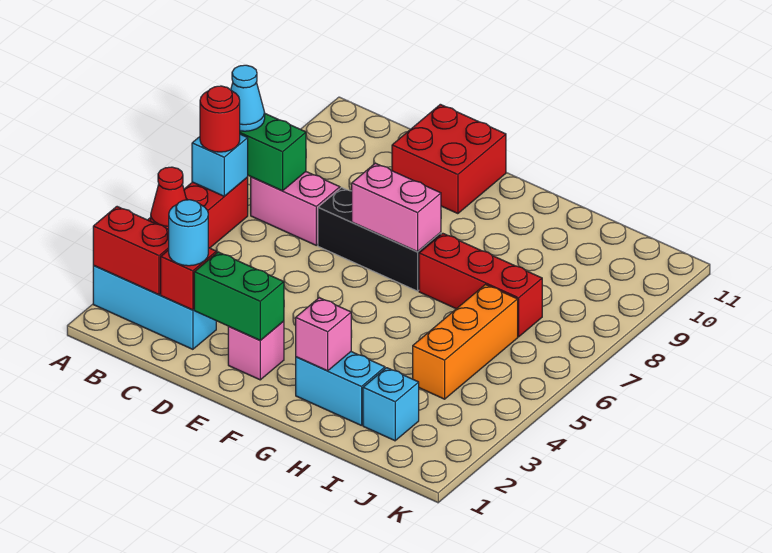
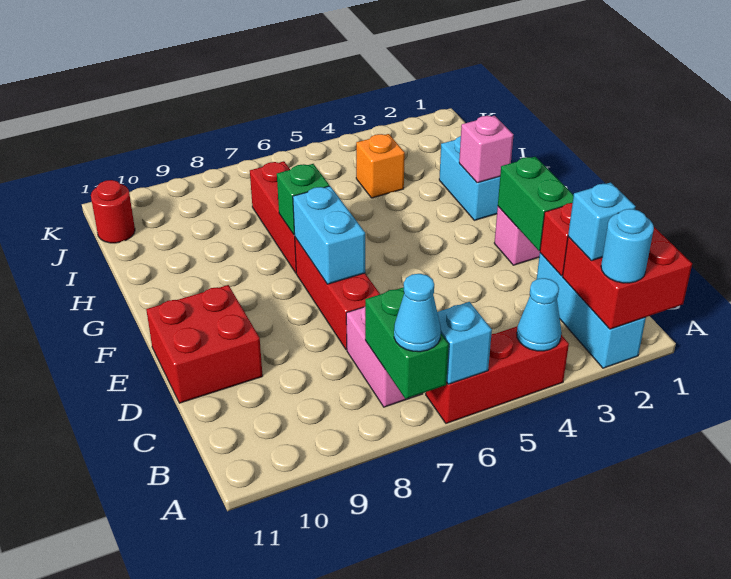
red brick A2:B2 level 2 -> red brick A1:B2 level 2
red cone A4 level 2 -> cyan cone A4 level 2
red round brick A6 level 3 -> red round brick J11 level 1
cyan round brick C2 level 3 -> cyan round brick A2 level 3
black brick D7:F7 level 1 -> red brick D7:F7 level 1
pink brick E7:F7 level 2 -> cyan brick E7:F7 level 2
none -> green brick G7 level 2
cyan brick I2 level 1 -> cyan brick B2 level 3
orange brick I4:I6 level 1 -> orange brick I4 level 1

